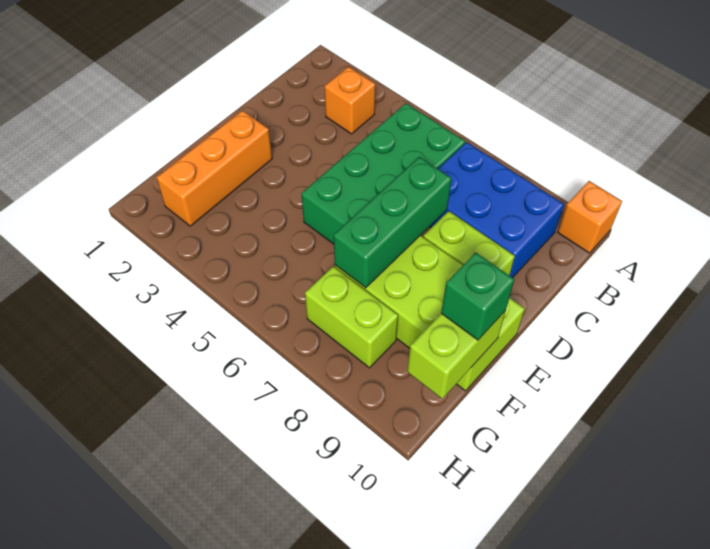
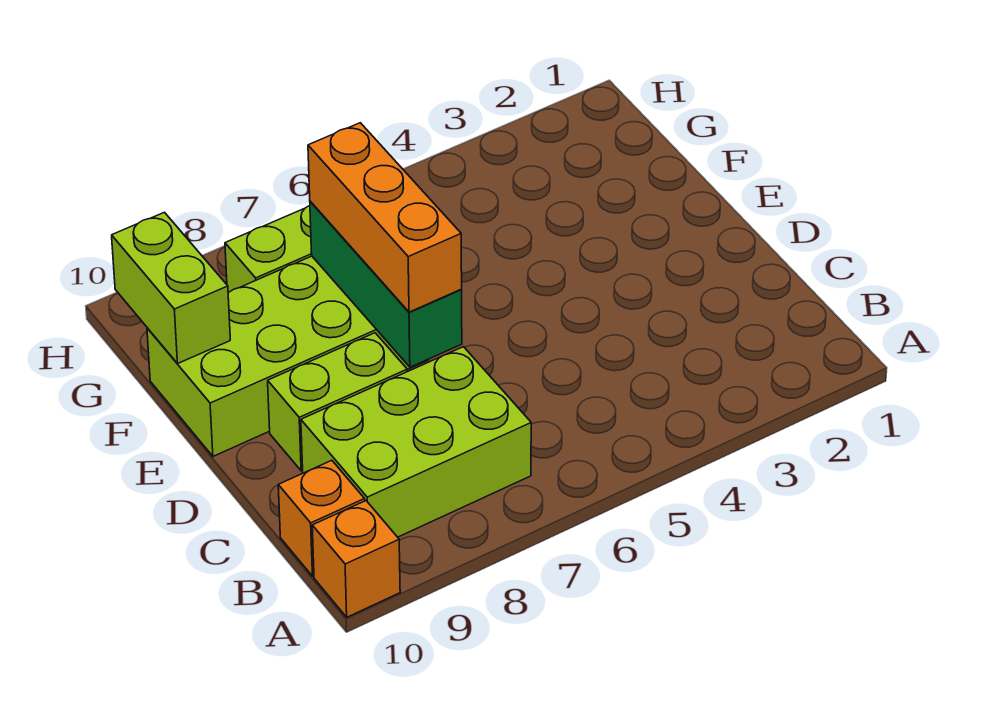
orange brick B3 level 1 -> orange brick B10 level 1
green brick B5:E6 level 1 -> none
blue brick B7:C9 level 1 -> lime brick B7:C9 level 1
orange brick E2:G2 level 1 -> orange brick D7:F7 level 3
green brick F10 level 3 -> none

